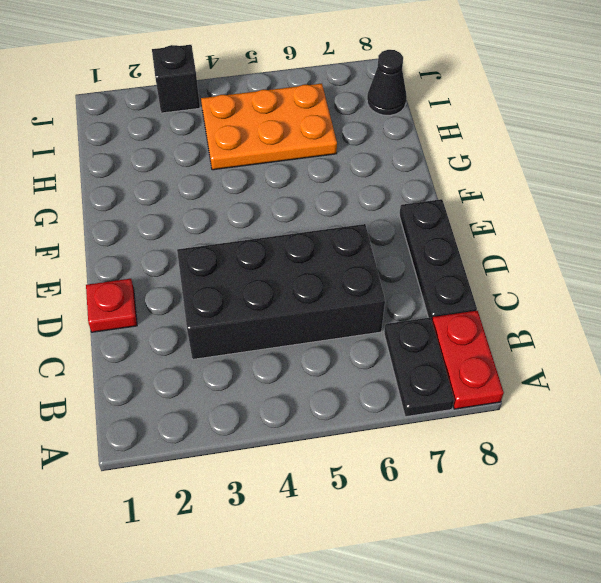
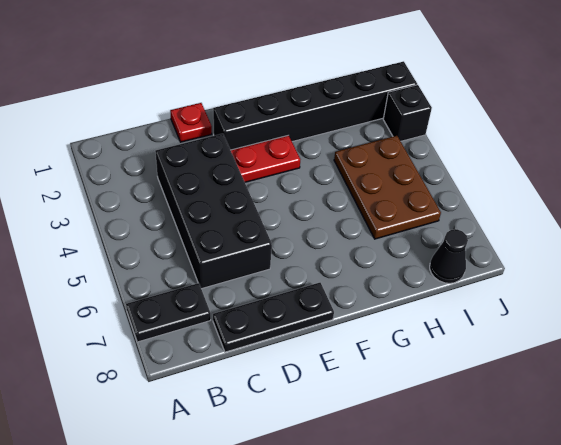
red plate A8:B8 level 1 -> red plate E3:F3 level 1
none -> black brick E2:J2 level 1
orange plate H4:I6 level 1 -> brown plate H4:I6 level 1

